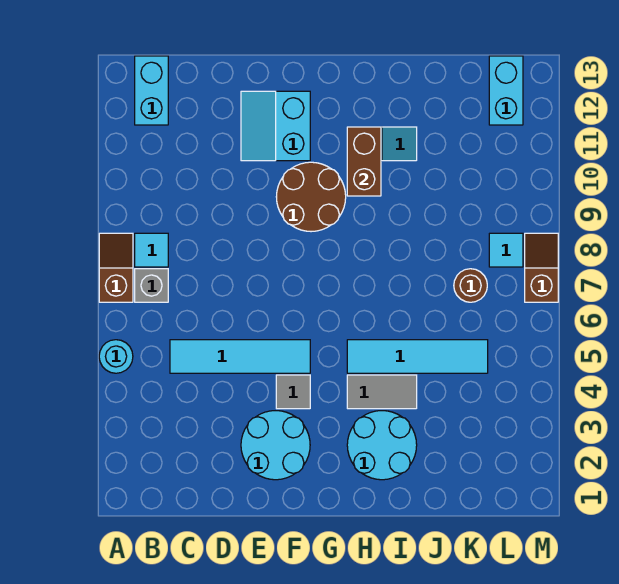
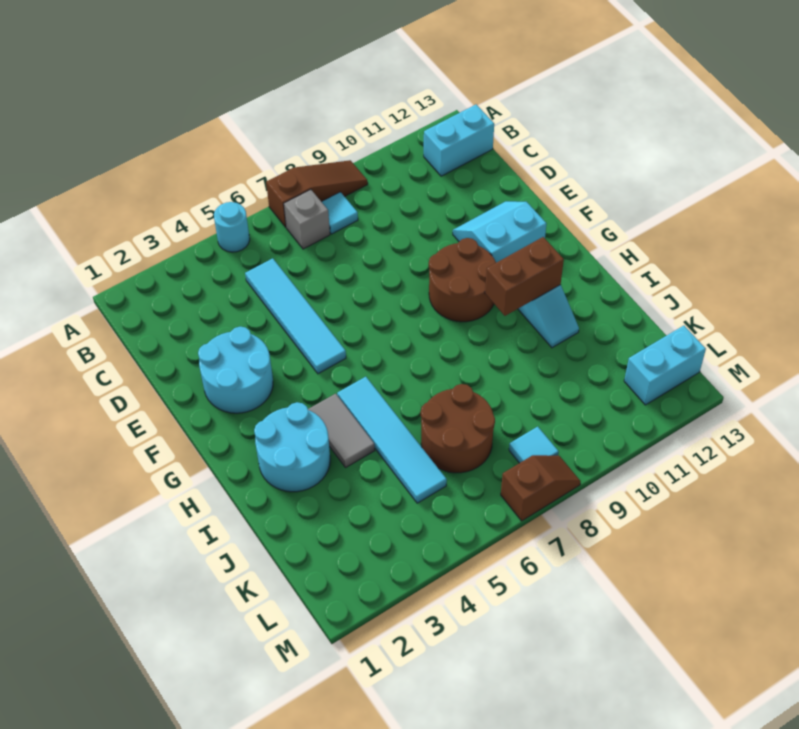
brown slope A7:A8 level 1 top 7 -> brown slope A7:A9 level 1 top 7
grey tile F4 level 1 -> none
brown round brick K7 level 1 -> brown round brick J6:K7 level 1

